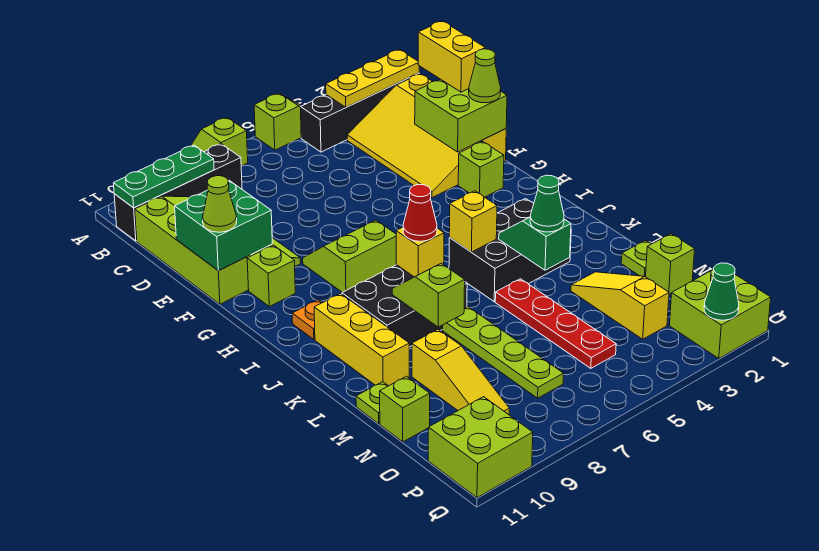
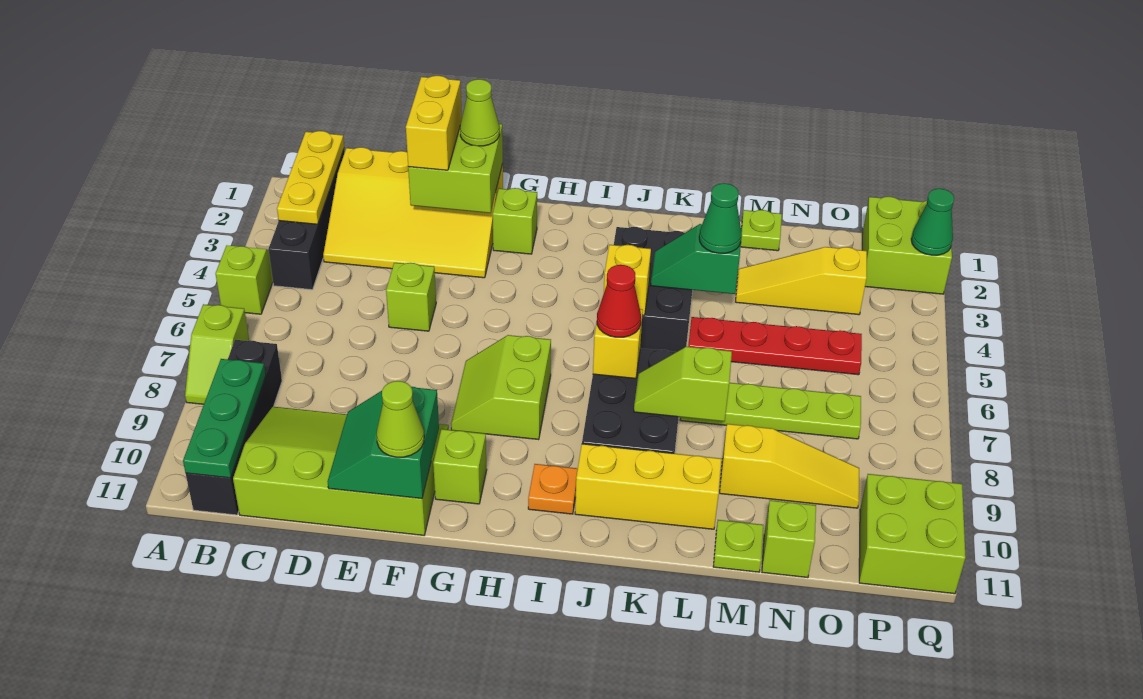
yellow brick D1:E1 level 3 -> yellow brick E1:E2 level 3
green brick E10:F11 level 2 -> green slope E10:F11 level 2 top F
lime brick N1 level 1 -> lime brick E5 level 1

